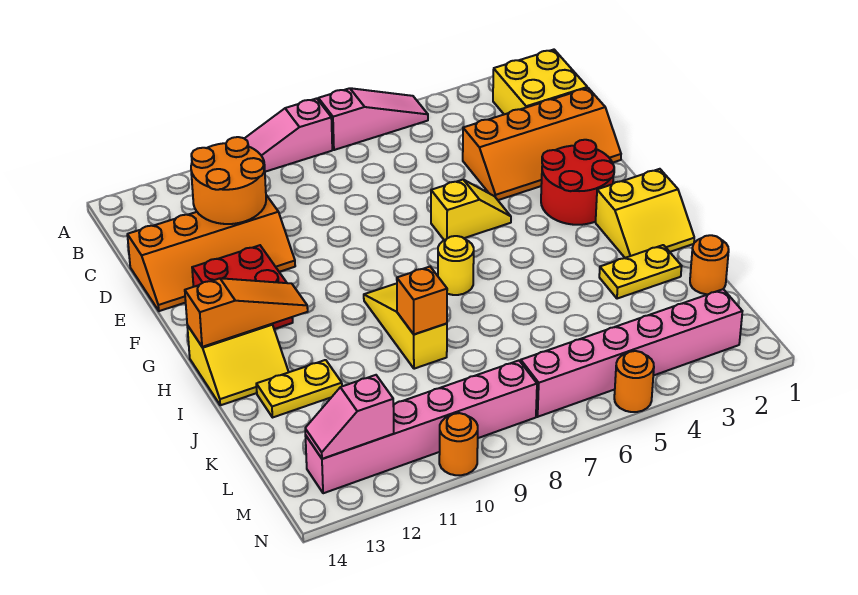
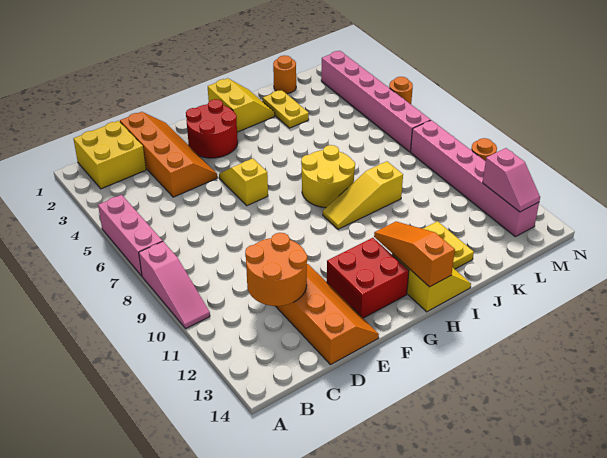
pink slope A5:A7 level 1 top 7 -> pink brick A5:A7 level 1
yellow round brick H7 level 1 -> yellow round brick H7:I8 level 1
orange brick J9 level 2 -> none

